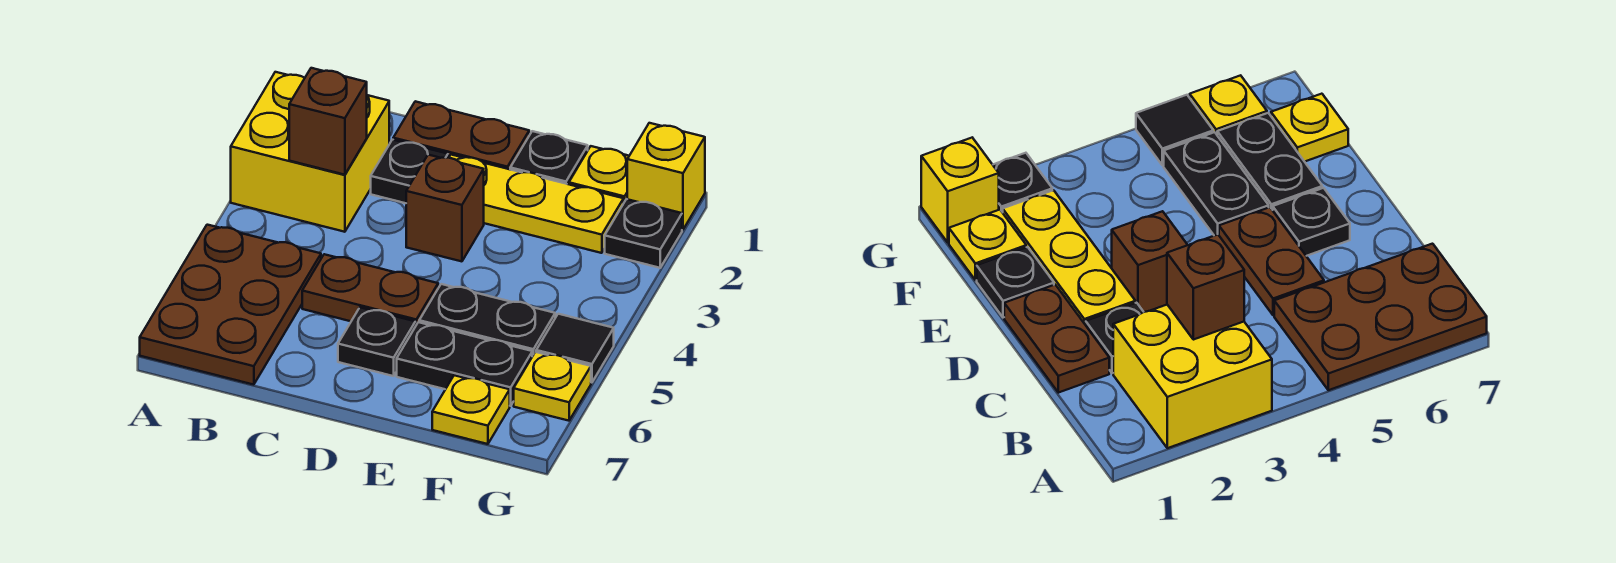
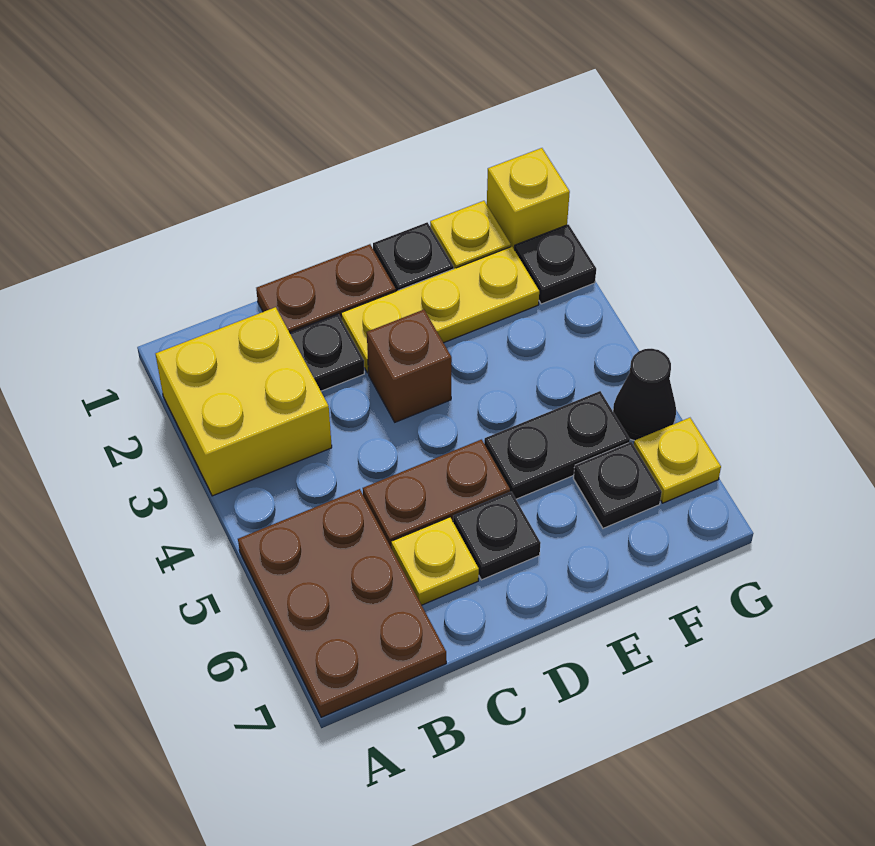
brown brick B3 level 2 -> none
black plate E6:F6 level 1 -> black plate F6 level 1
yellow plate F7 level 1 -> yellow plate C6 level 1
black tile G5 level 1 -> black cone G5 level 1

